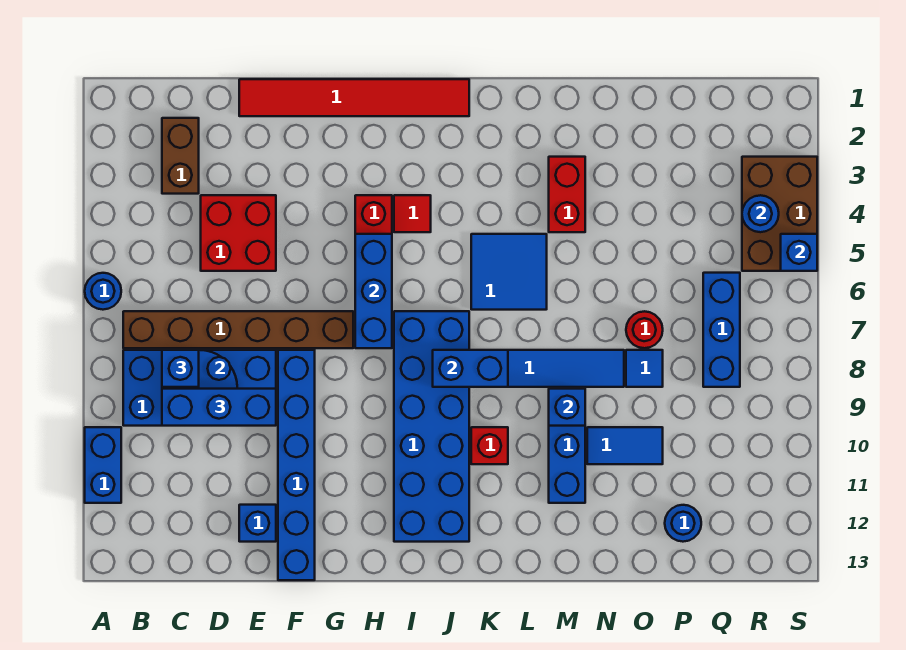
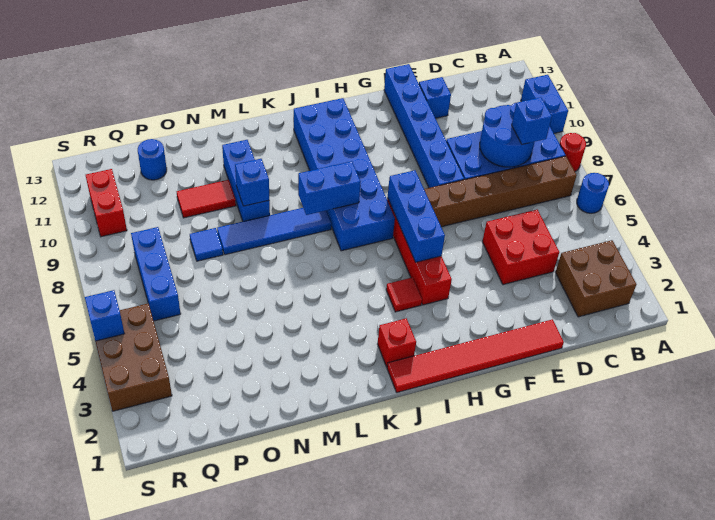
brown brick C2:C3 level 1 -> brown brick B2:C3 level 1
blue brick C9:E9 level 3 -> none
blue tile K5:L6 level 1 -> none
red brick K10 level 1 -> red brick J2 level 1
red brick M3:M4 level 1 -> red brick R10:R11 level 1
blue tile N10:O10 level 1 -> red tile N10:O10 level 1
red round brick O7 level 1 -> red round brick A8 level 1
blue round brick R4 level 2 -> none

